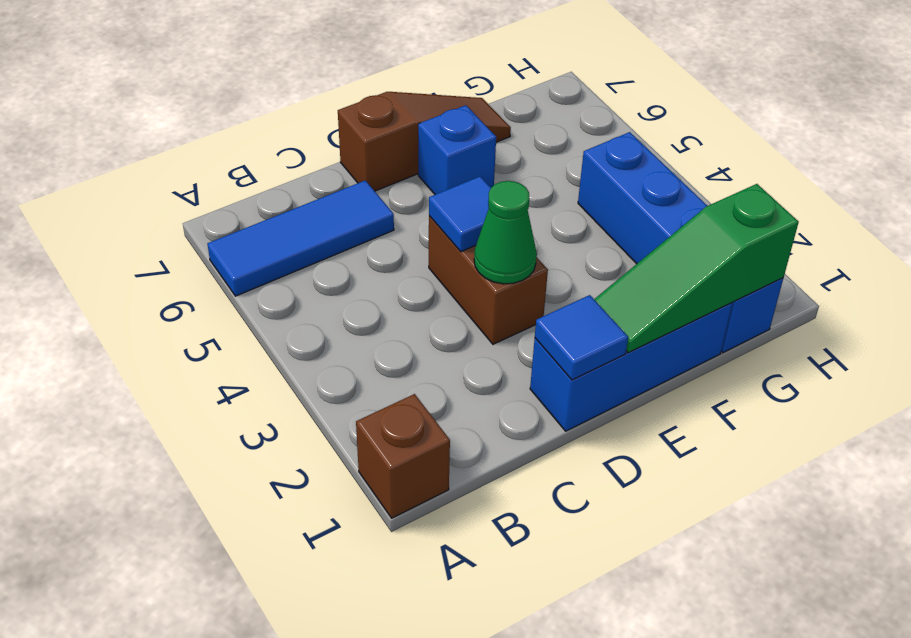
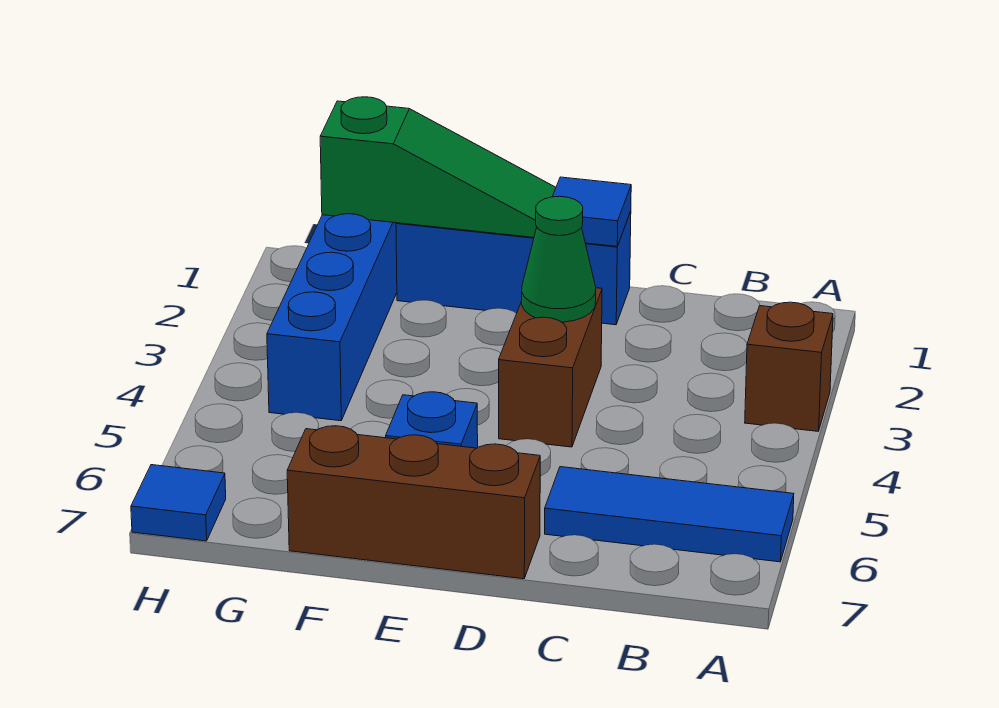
brown brick A1 level 1 -> brown brick A3 level 1
blue tile D4 level 2 -> blue tile H7 level 1
brown slope D7:F7 level 1 top D -> brown brick D7:F7 level 1

